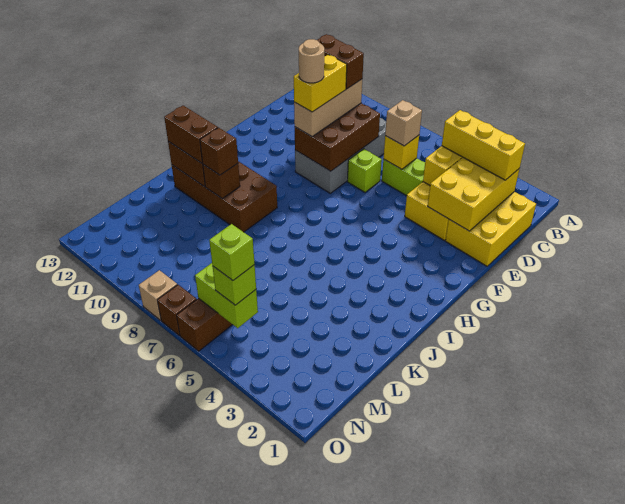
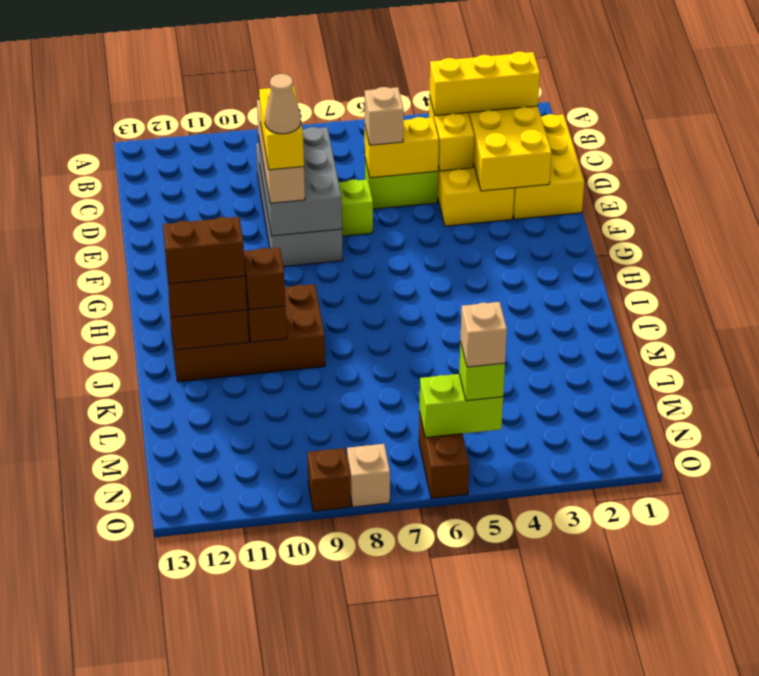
yellow brick D6 level 2 -> yellow brick D5:D6 level 2
brown brick D8:F9 level 2 -> grey brick D8:F9 level 2
brown brick D9:D10 level 4 -> brown brick J11:J12 level 4
tan round brick F9 level 5 -> tan cone F9 level 5
lime brick N5 level 4 -> tan brick N5 level 4
brown brick O7 level 1 -> brown brick O9 level 1

